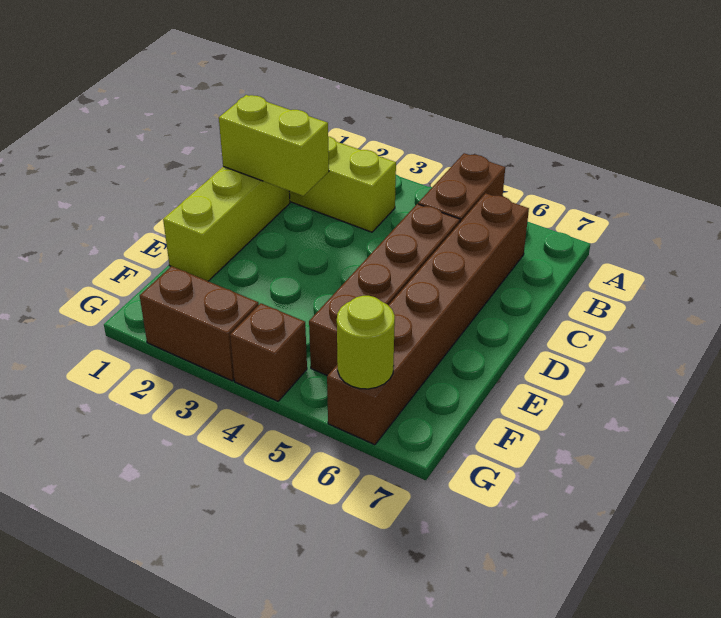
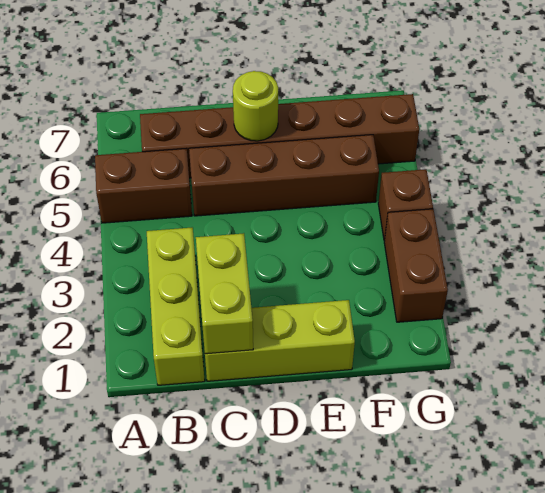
lime round brick G6 level 2 -> lime round brick D6 level 2

